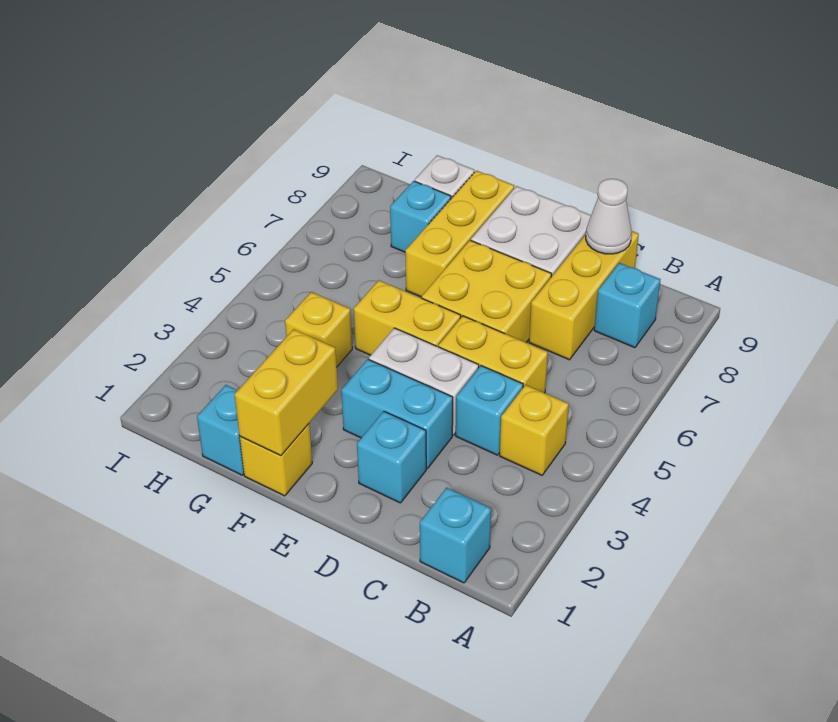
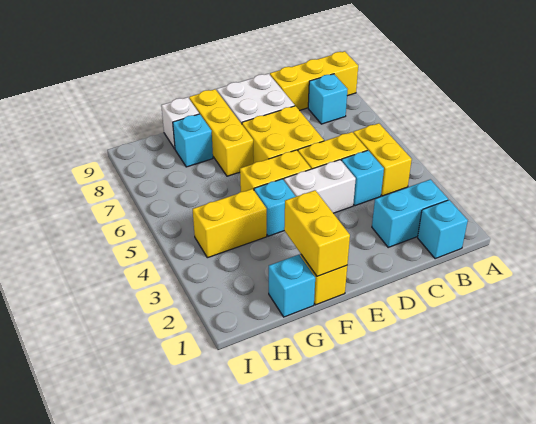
yellow brick B4 level 1 -> yellow brick B4:B5 level 1
yellow brick C7:C9 level 1 -> yellow brick A9:C9 level 1
white cone C9 level 2 -> none
cyan brick D2 level 1 -> cyan brick F4 level 1
cyan brick D3:E3 level 1 -> cyan brick B2:C2 level 1
yellow brick G4 level 1 -> yellow brick G4:H4 level 1

